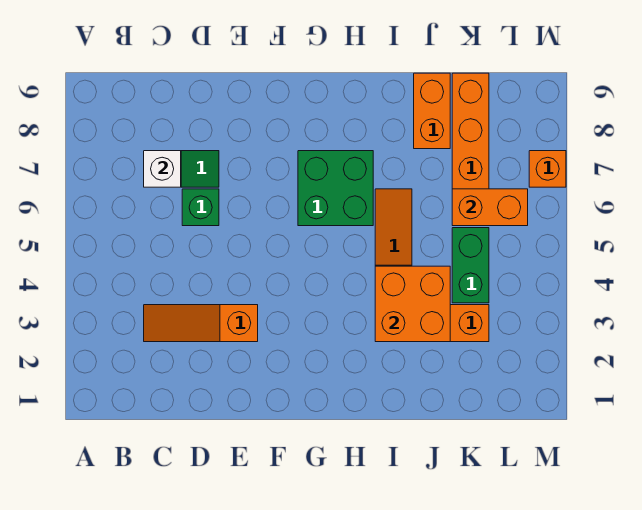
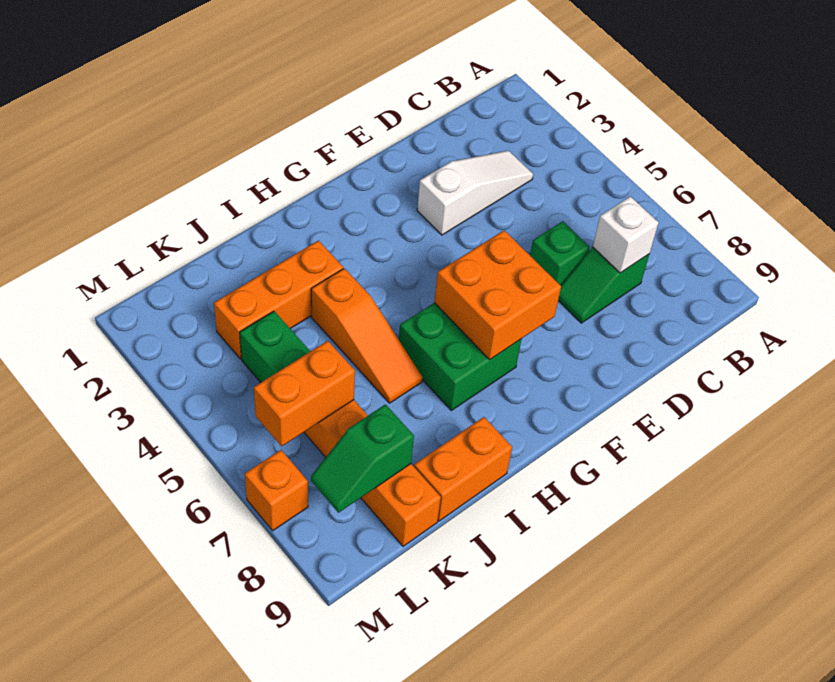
orange slope C3:E3 level 1 top E -> white slope C3:E3 level 1 top E
orange brick I3:J4 level 2 -> orange brick F6:G7 level 2
orange brick J8:J9 level 1 -> orange brick I9:J9 level 1
none -> green slope K8:L8 level 2 top K

